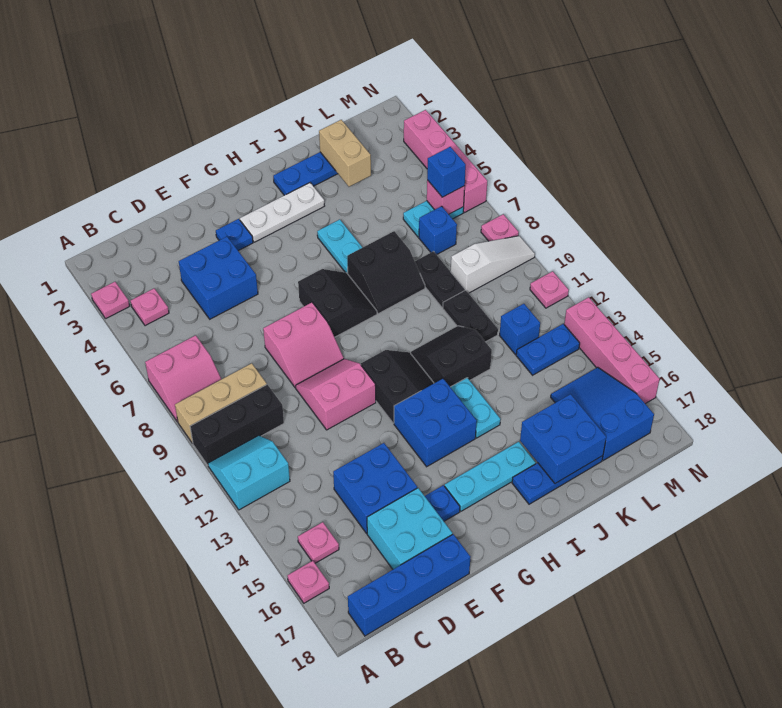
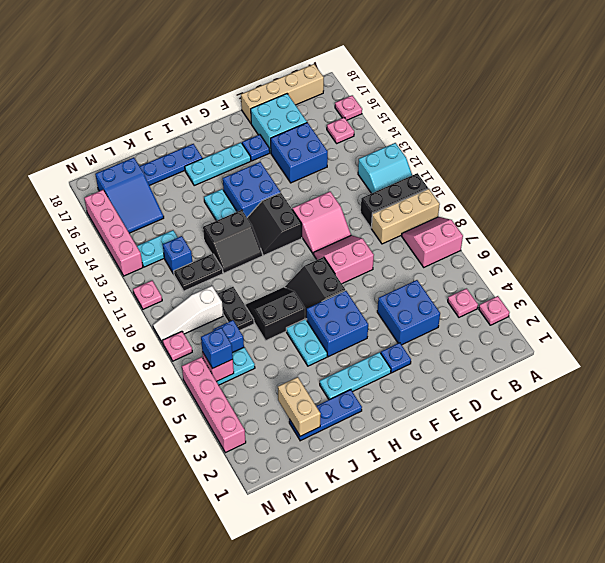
blue brick B18:E18 level 1 -> tan brick B18:E18 level 1
white plate G3:I3 level 1 -> cyan plate G3:I3 level 1
blue brick J16:K17 level 2 -> blue brick G5:H6 level 1
black plate K10:K11 level 1 -> black plate K11:L11 level 1
blue plate L13:M13 level 1 -> cyan plate L13:M13 level 1

